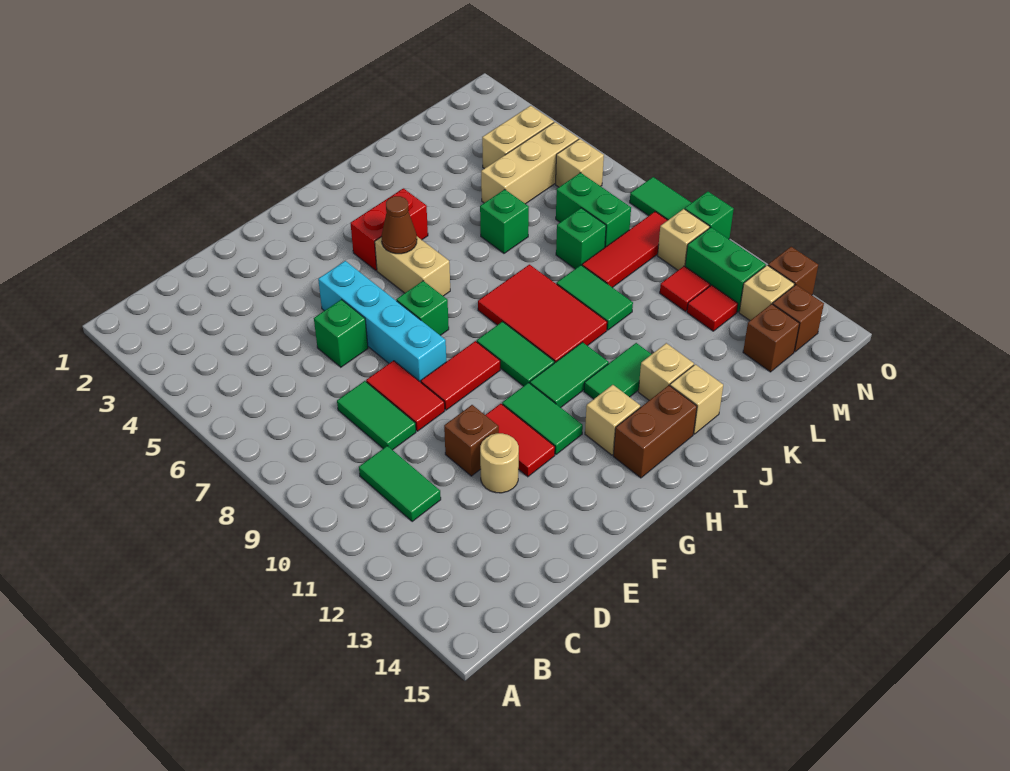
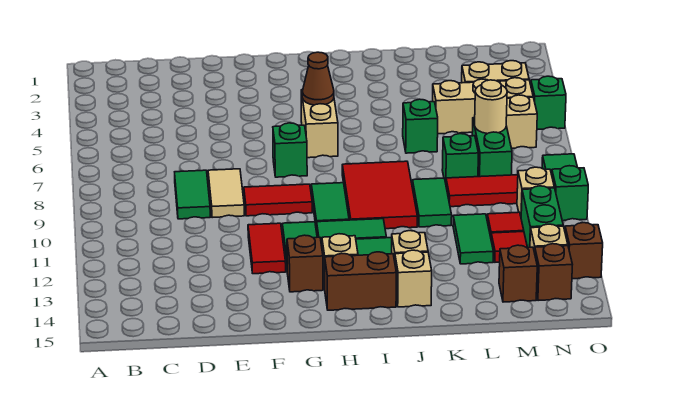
green tile C10:C11 level 1 -> green tile L11:L12 level 1
green brick E6 level 1 -> green brick O5 level 1
red tile E8:E9 level 1 -> tan tile E8:E9 level 1
brown brick E11 level 1 -> brown brick G13 level 1
tan round brick E12 level 1 -> tan round brick M7 level 2
cyan brick F5:F8 level 1 -> none
red brick H4:I4 level 1 -> none

